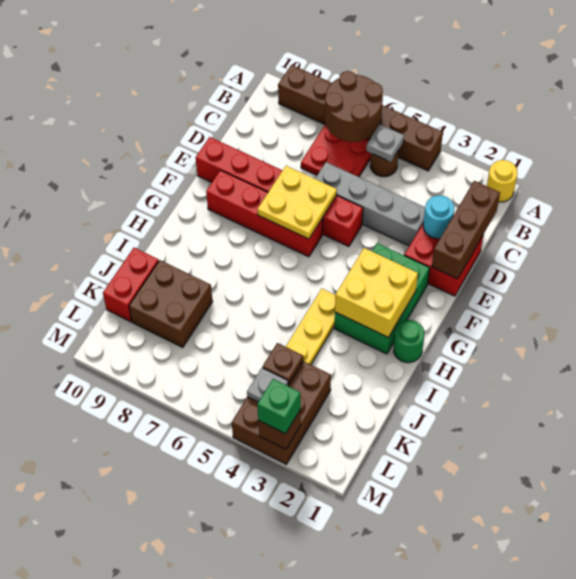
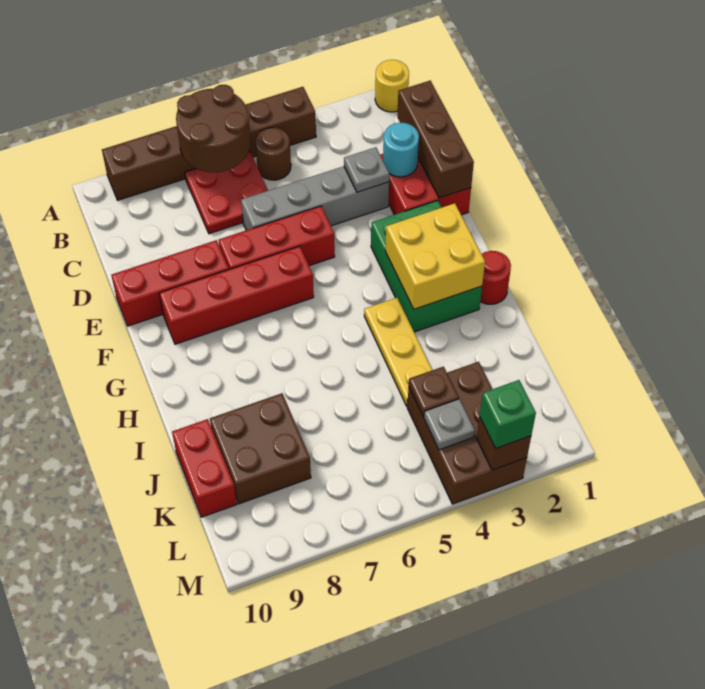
grey plate B5 level 2 -> grey plate D3 level 2
yellow plate E6:F7 level 2 -> none
green round brick H1 level 1 -> red round brick H1 level 1

